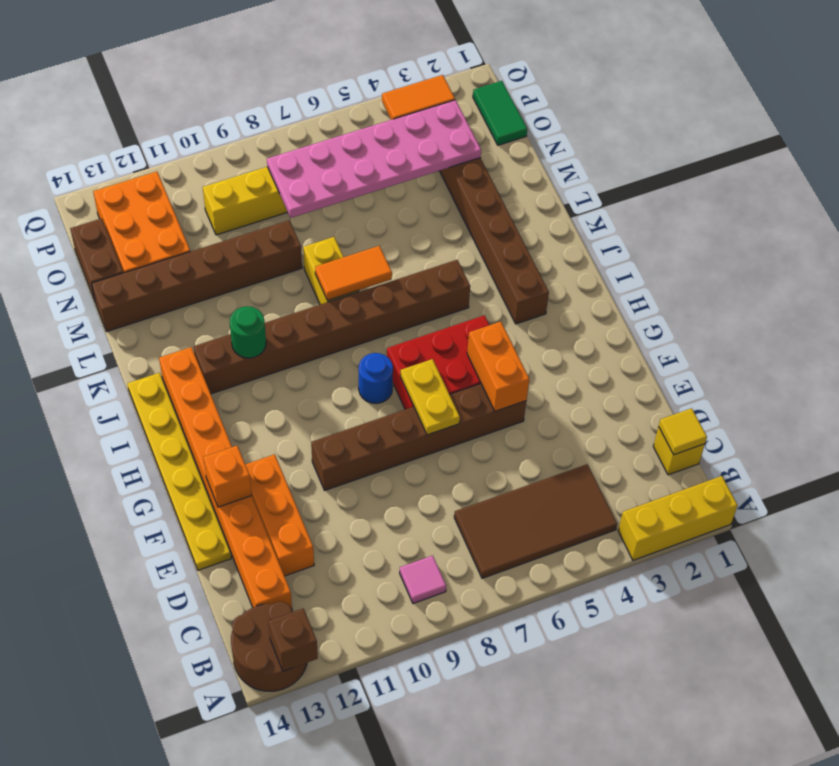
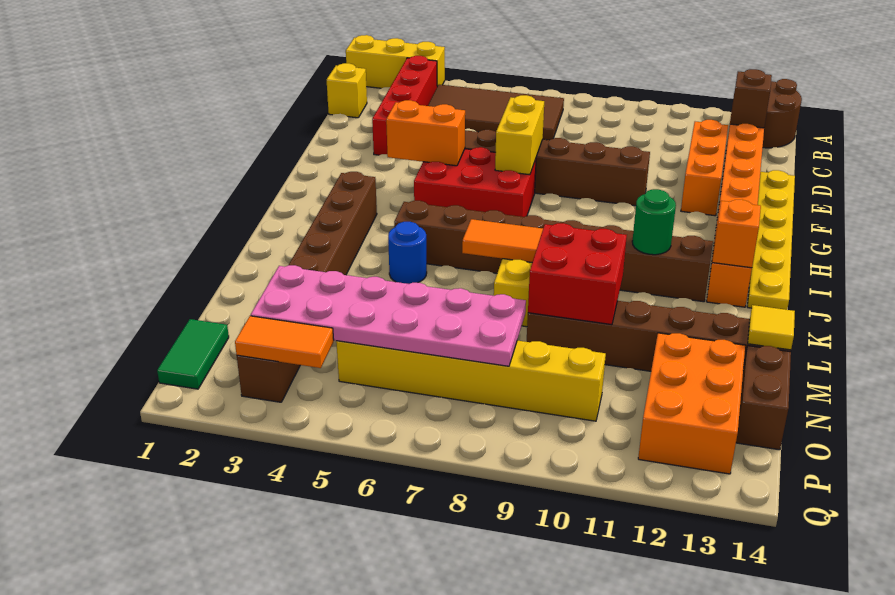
brown brick A13 level 2 -> brown brick C13 level 2
none -> red brick B3:E3 level 1
pink tile B9 level 1 -> none
yellow tile C1 level 2 -> yellow tile M14 level 2
orange brick F5:G5 level 2 -> orange brick G4:G5 level 2
yellow plate F7:G7 level 2 -> yellow brick F7:G7 level 2
orange brick F13 level 2 -> orange brick J13 level 2
blue round brick H8 level 1 -> blue round brick K5 level 1
none -> red brick L9:M10 level 2

